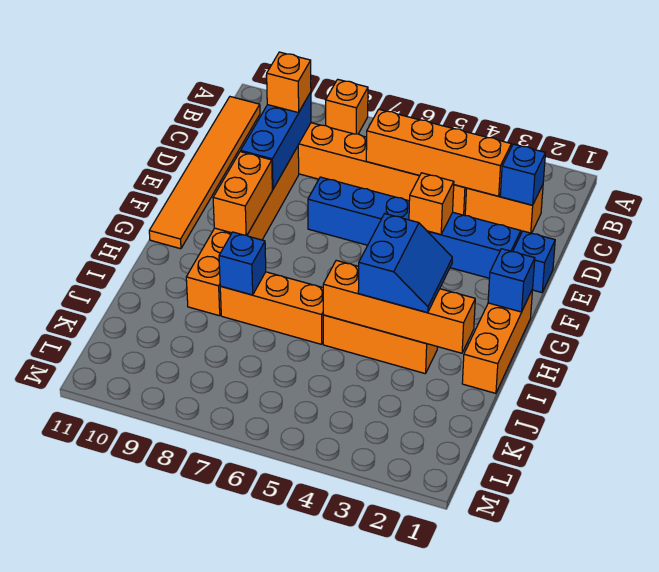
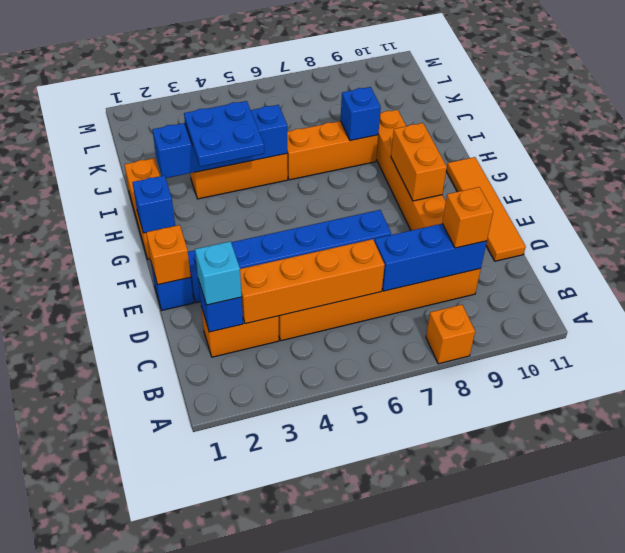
orange tile B11:G11 level 1 -> orange tile D11:G11 level 1
none -> cyan brick C2 level 3
blue brick C9:E9 level 2 -> blue brick C7:C9 level 2
orange brick E4 level 2 -> orange brick E1 level 2
blue slope H3:I4 level 3 top 4 -> blue plate H3:I4 level 3
orange brick I2:I5 level 2 -> blue brick I2:I5 level 2

